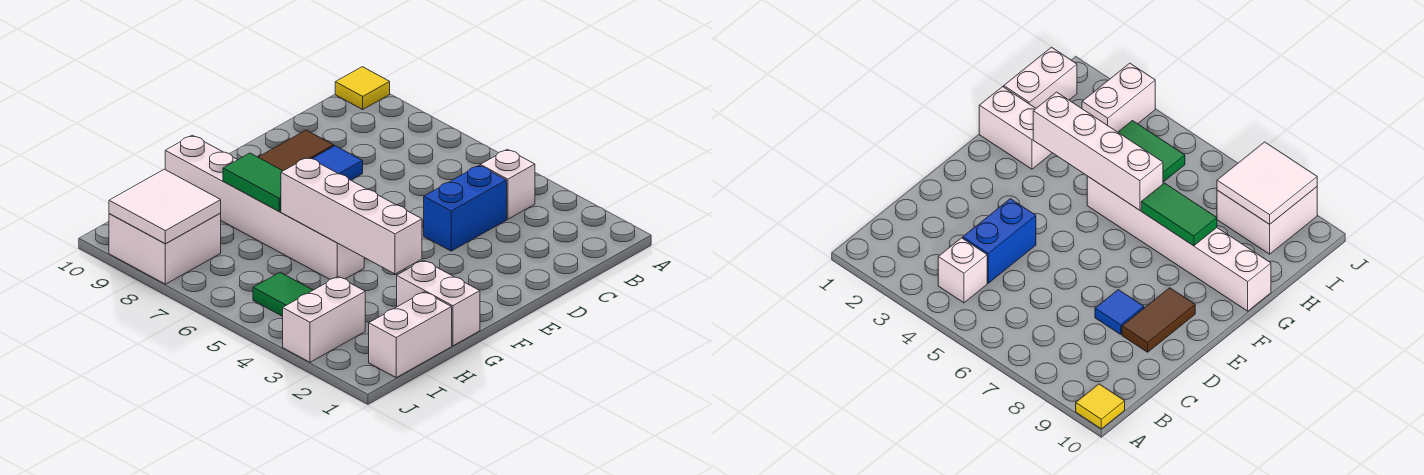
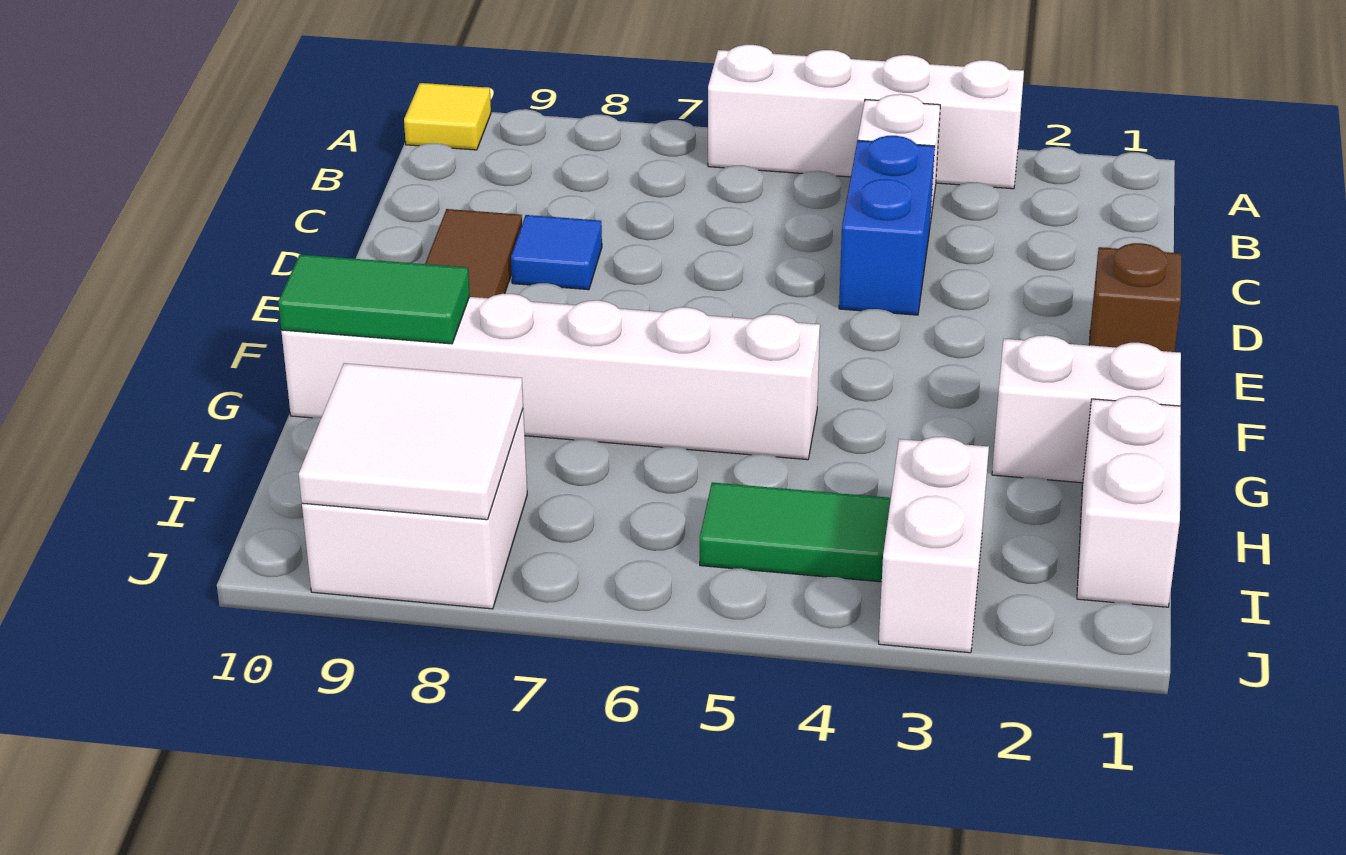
none -> brown brick E1 level 1
white brick G3:G6 level 2 -> white brick A3:A6 level 1
green tile G7:G8 level 2 -> green tile G9:G10 level 2

